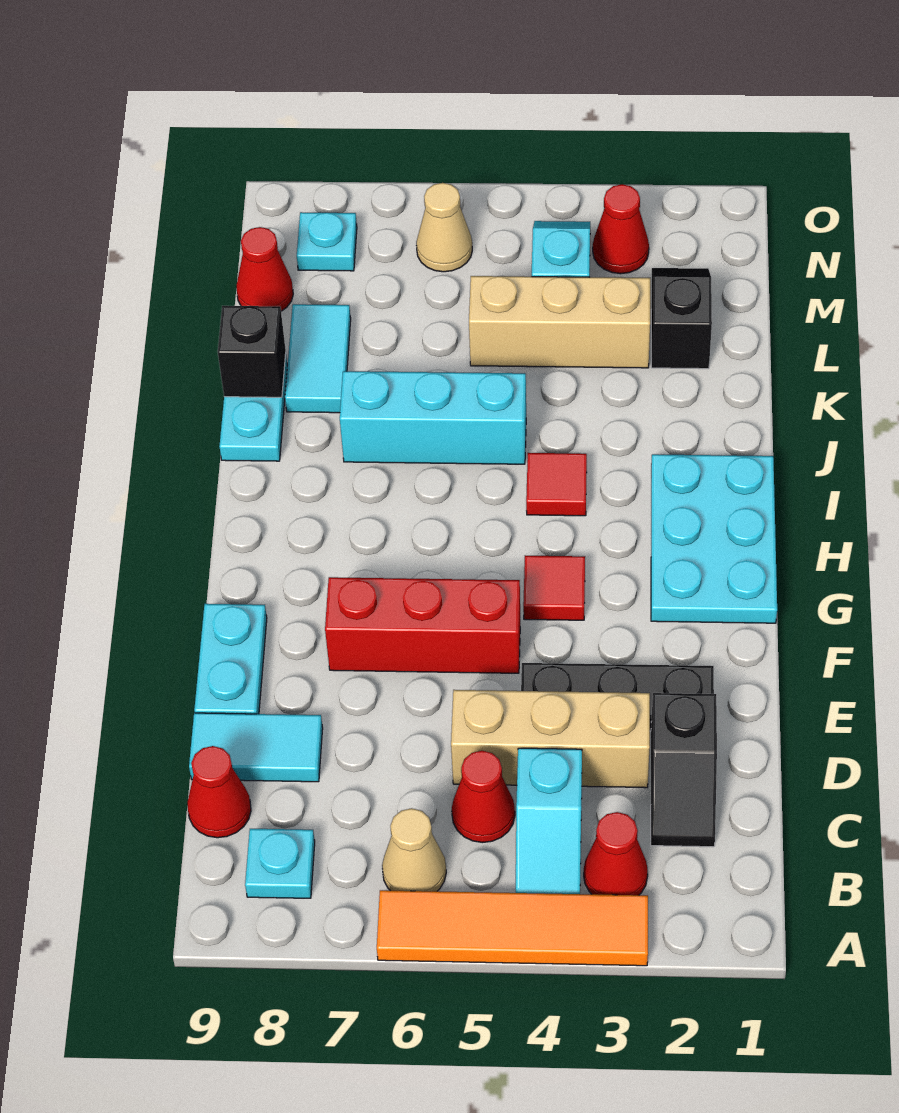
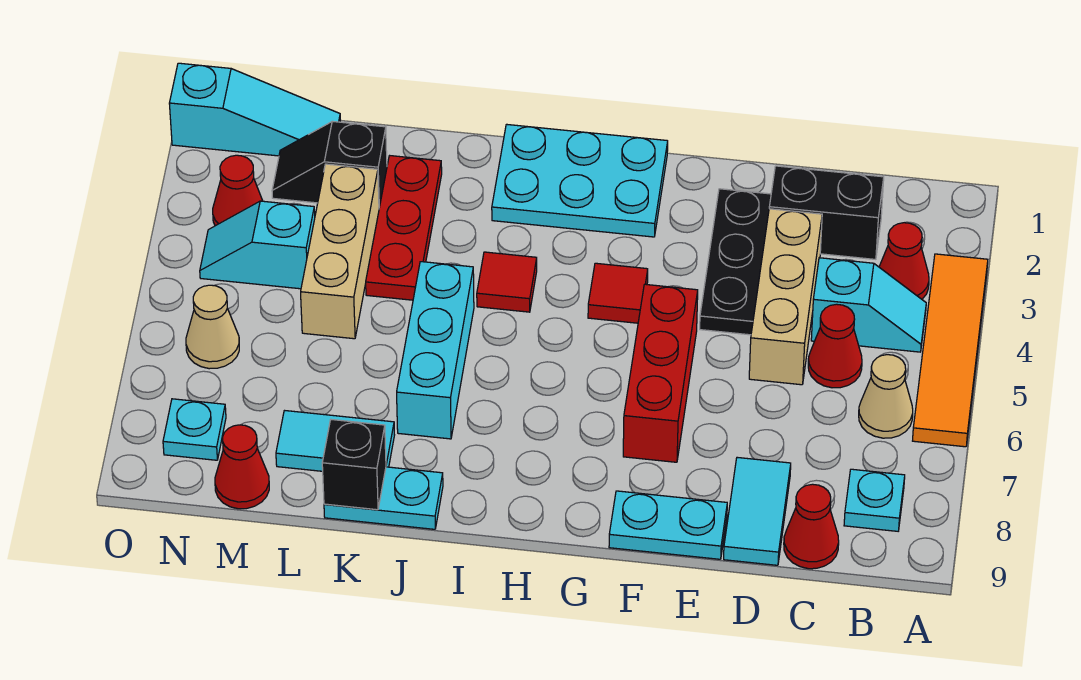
black slope C2:D2 level 1 top D -> black brick C2:D2 level 1
none -> red plate K2:K4 level 1
none -> cyan slope M1:O1 level 1 top O

